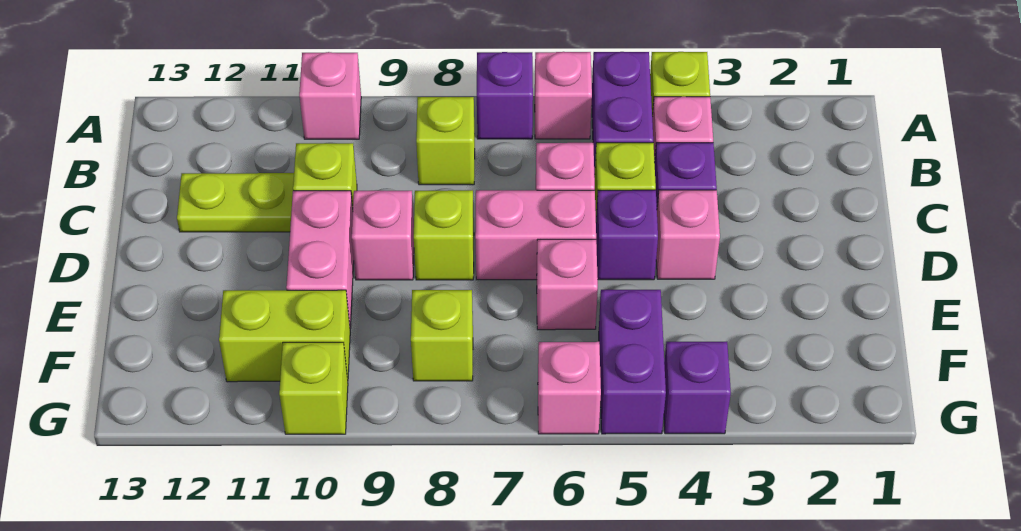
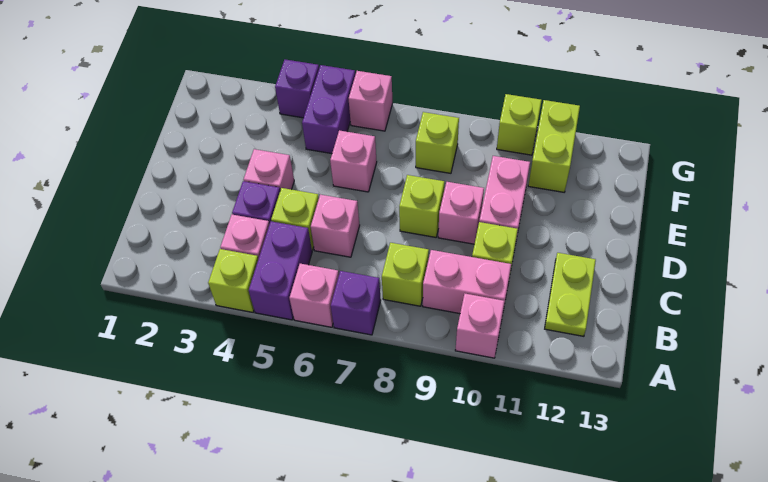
lime plate C11:C12 level 1 -> lime plate B12:C12 level 1
purple brick D5 level 1 -> none
pink brick D6:D7 level 1 -> pink brick B9:B10 level 1
lime brick F10:F11 level 1 -> lime brick F11:G11 level 1

